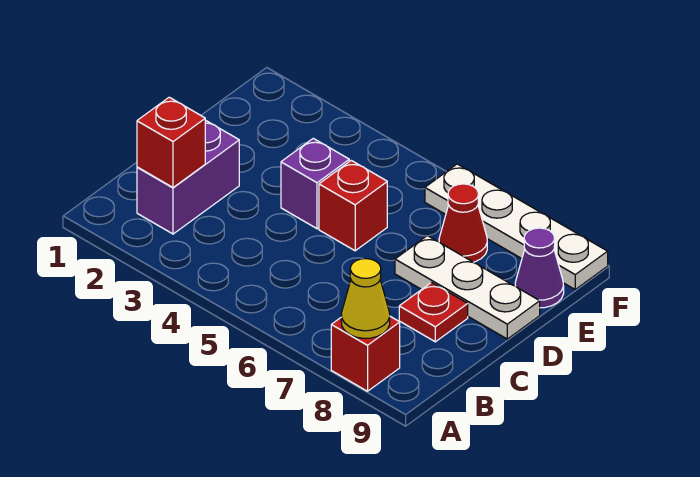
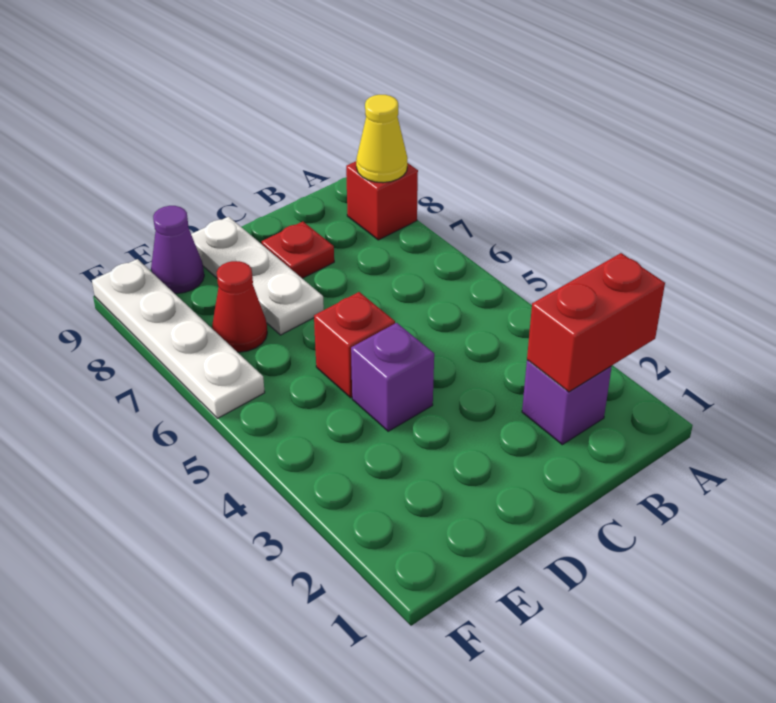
purple brick B2:C2 level 1 -> purple brick B2 level 1
red brick B2 level 2 -> red brick A2:B2 level 2

